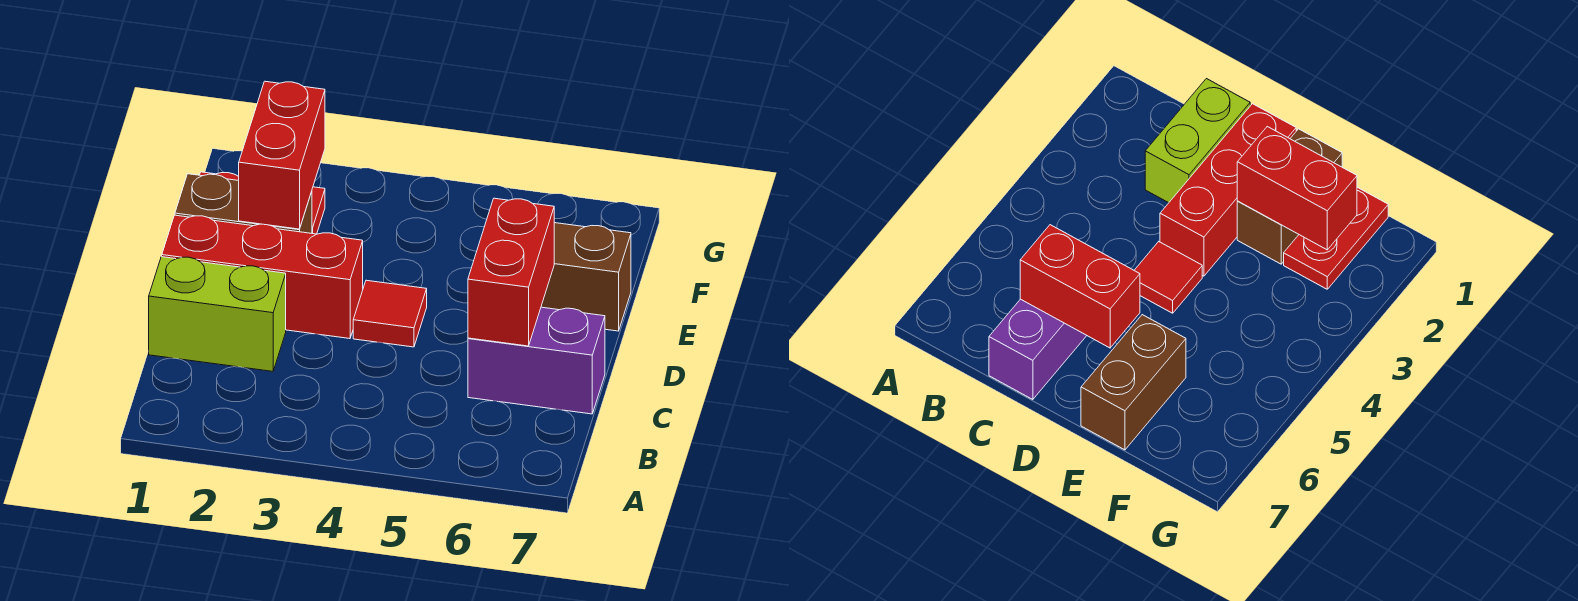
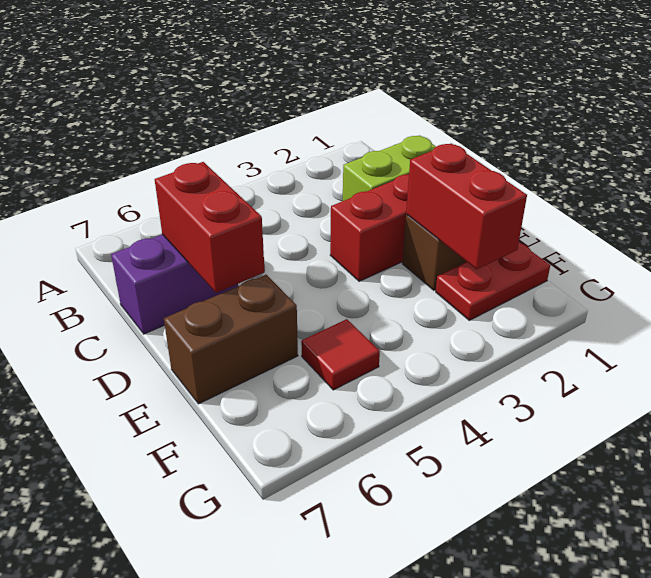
red tile D4 level 1 -> red tile F5 level 1

